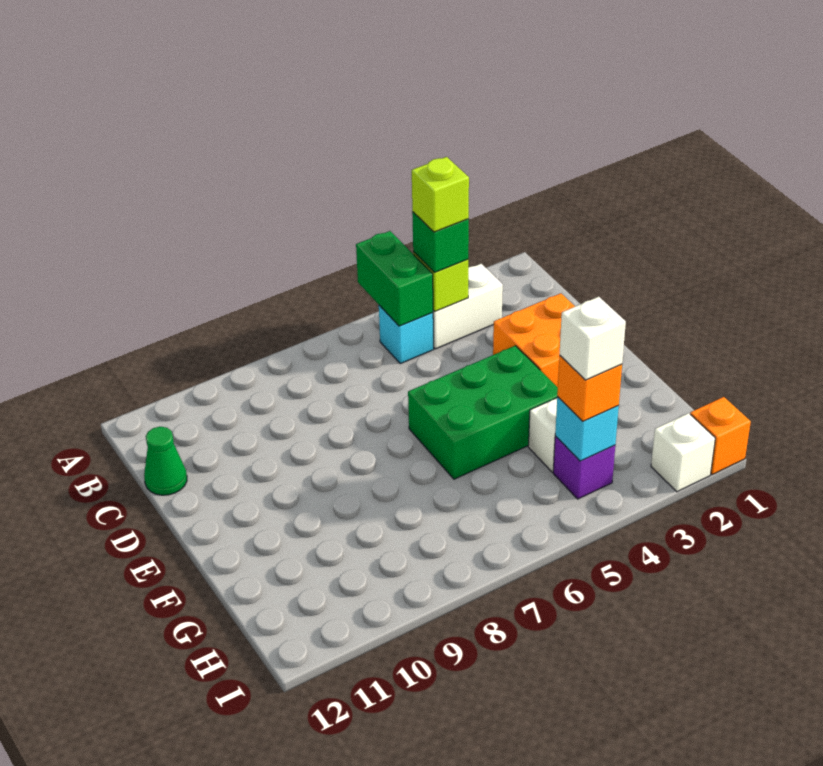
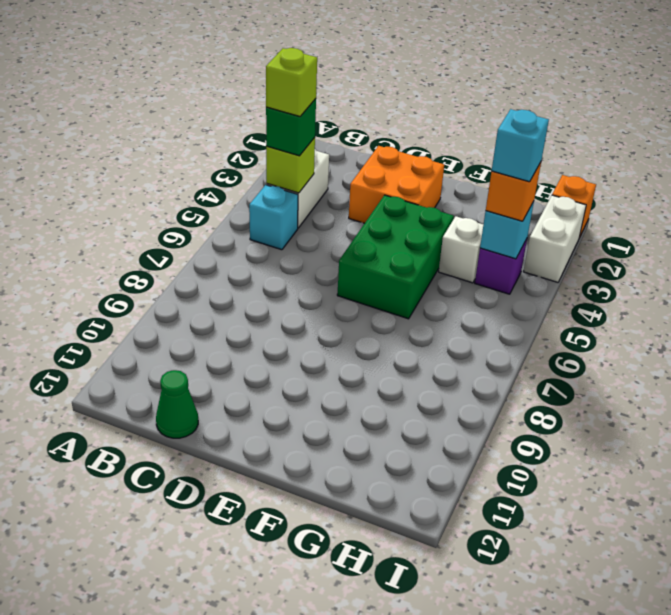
green brick A5:B5 level 2 -> none
white brick H4 level 4 -> cyan brick H4 level 4
white brick I2 level 1 -> white brick I2:I3 level 1

